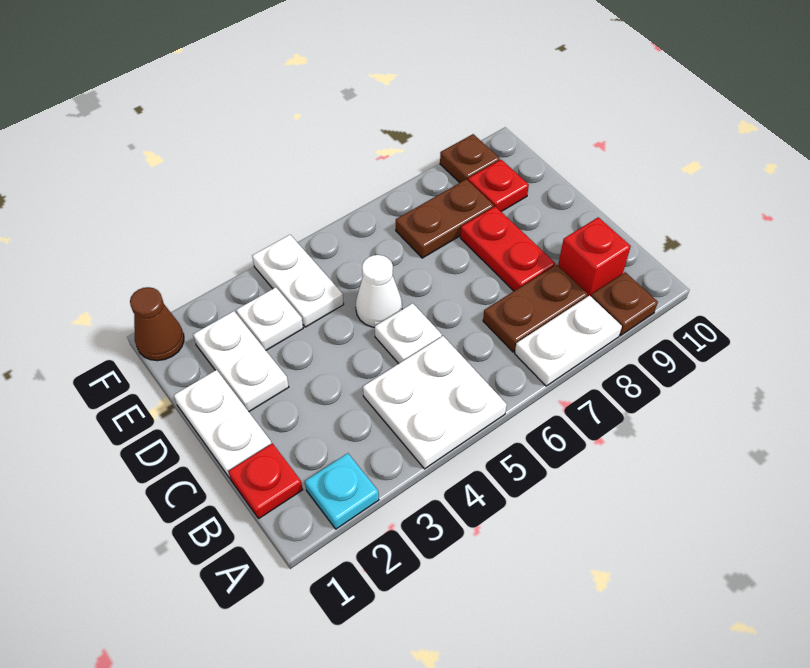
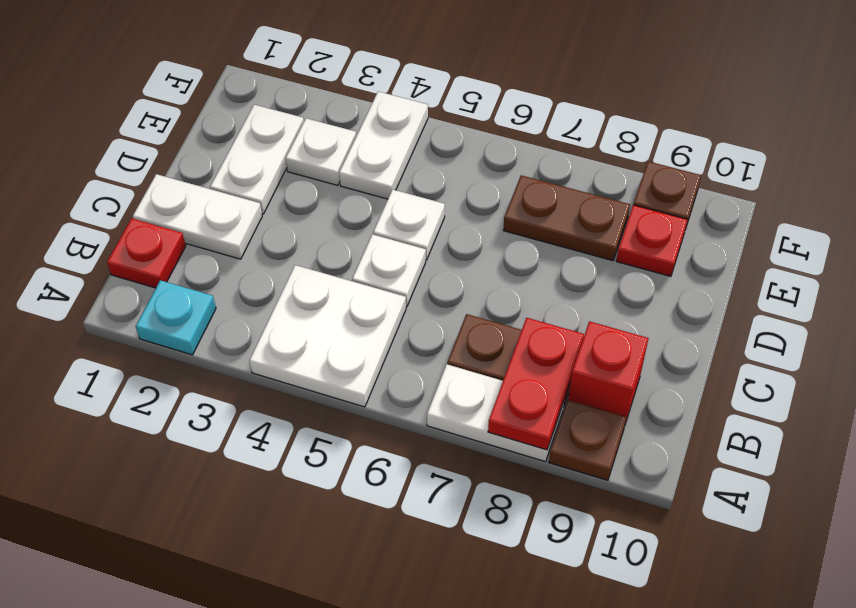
white plate C1:D1 level 1 -> white plate C1:C2 level 1
red plate C8:D8 level 1 -> red plate A8:B8 level 2
white cone D5 level 1 -> white plate D5 level 1
brown cone F1 level 1 -> none

